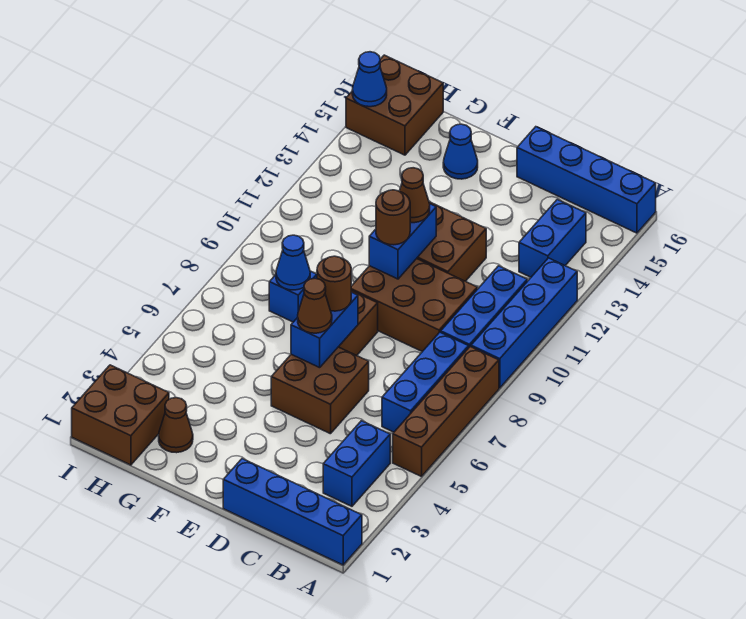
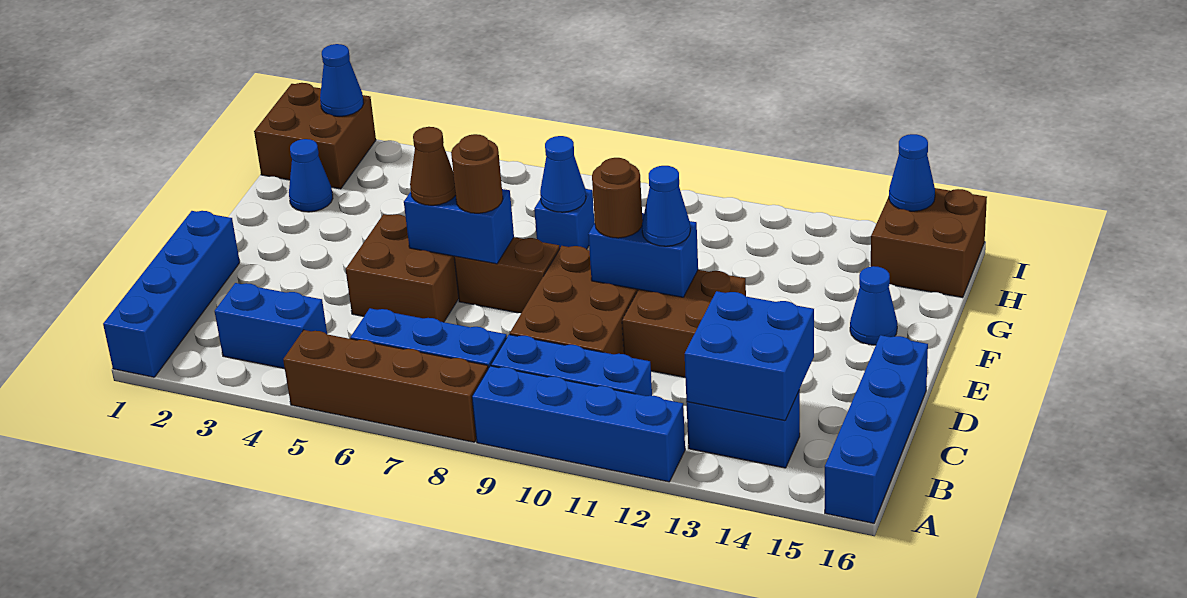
none -> blue brick B13:C14 level 2
brown cone E11 level 3 -> blue cone E11 level 3
brown cone G2 level 1 -> blue cone G2 level 1
none -> blue cone I2 level 2

